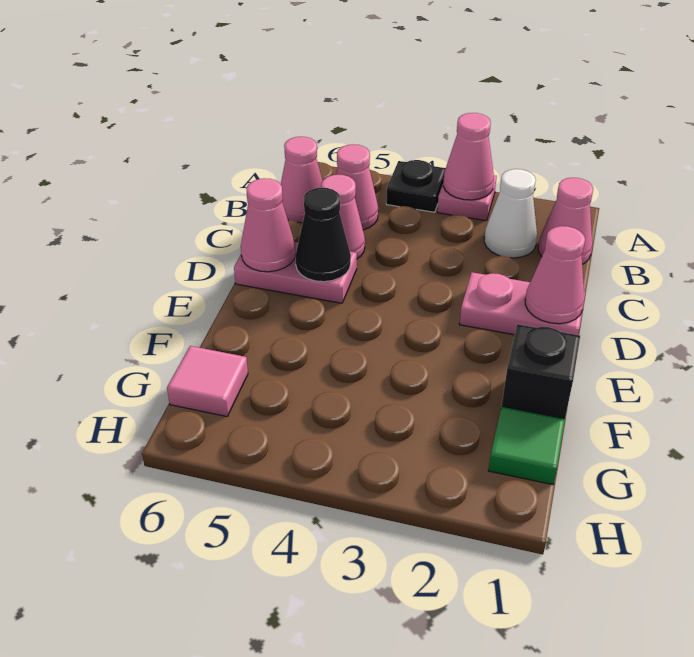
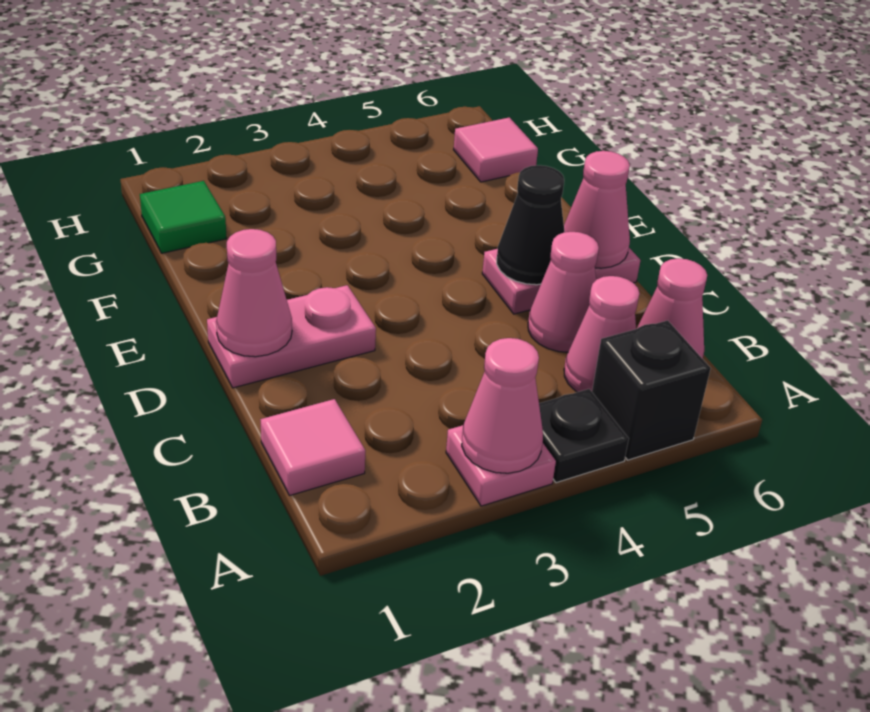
pink cone B1 level 1 -> pink tile B1 level 1
white cone B2 level 1 -> none
black brick F1 level 1 -> black brick A5 level 1

